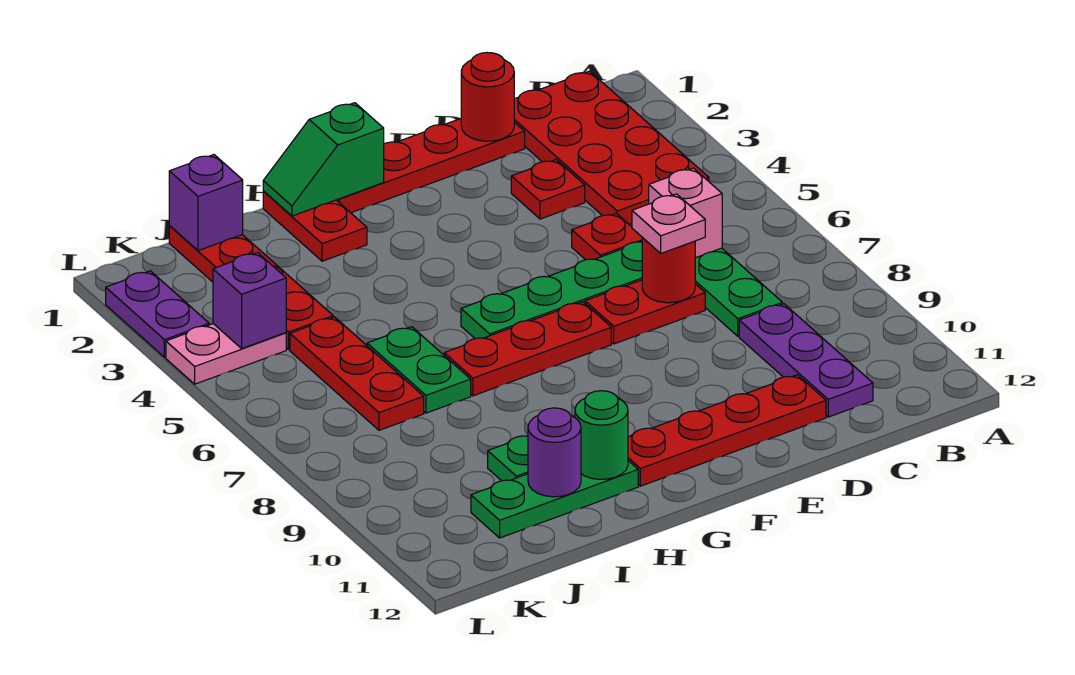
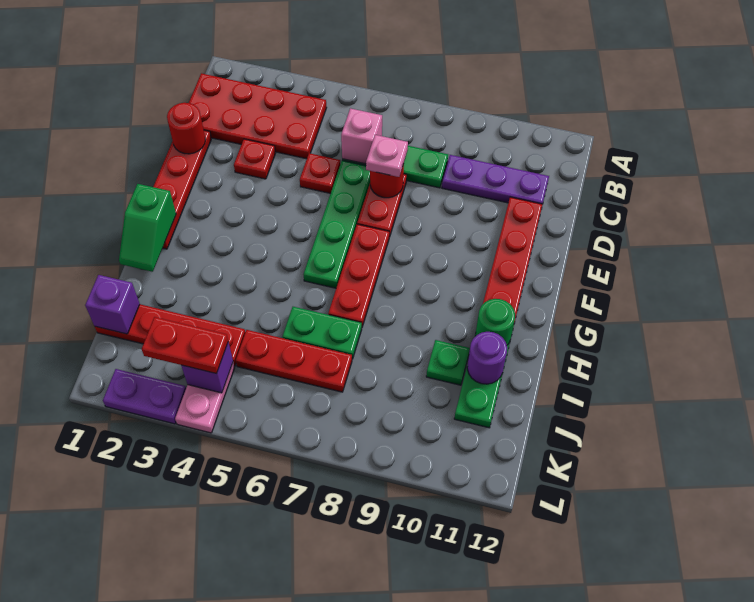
red plate H1:H2 level 1 -> red plate K3:K4 level 3

